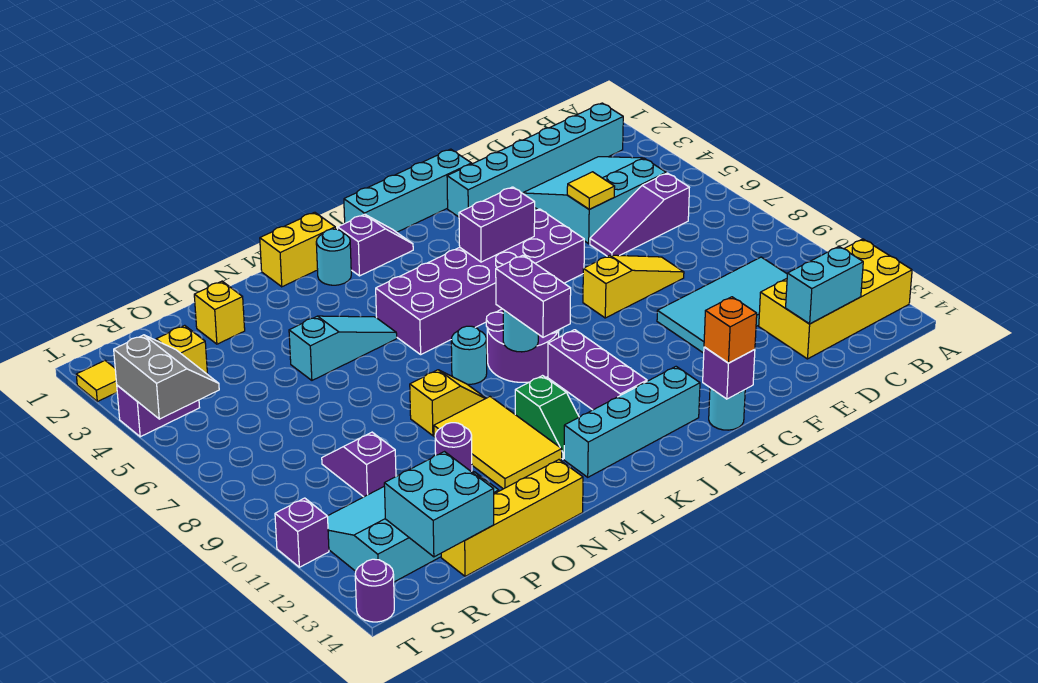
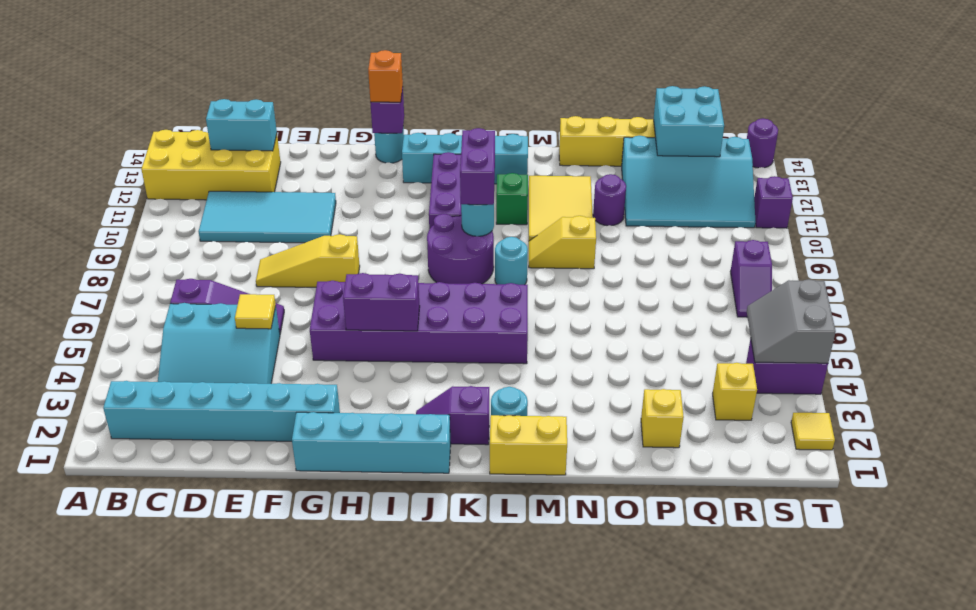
cyan slope M5:O5 level 1 top O -> none
purple slope Q9:Q10 level 1 top 10 -> purple slope S7:S8 level 1 top 8

